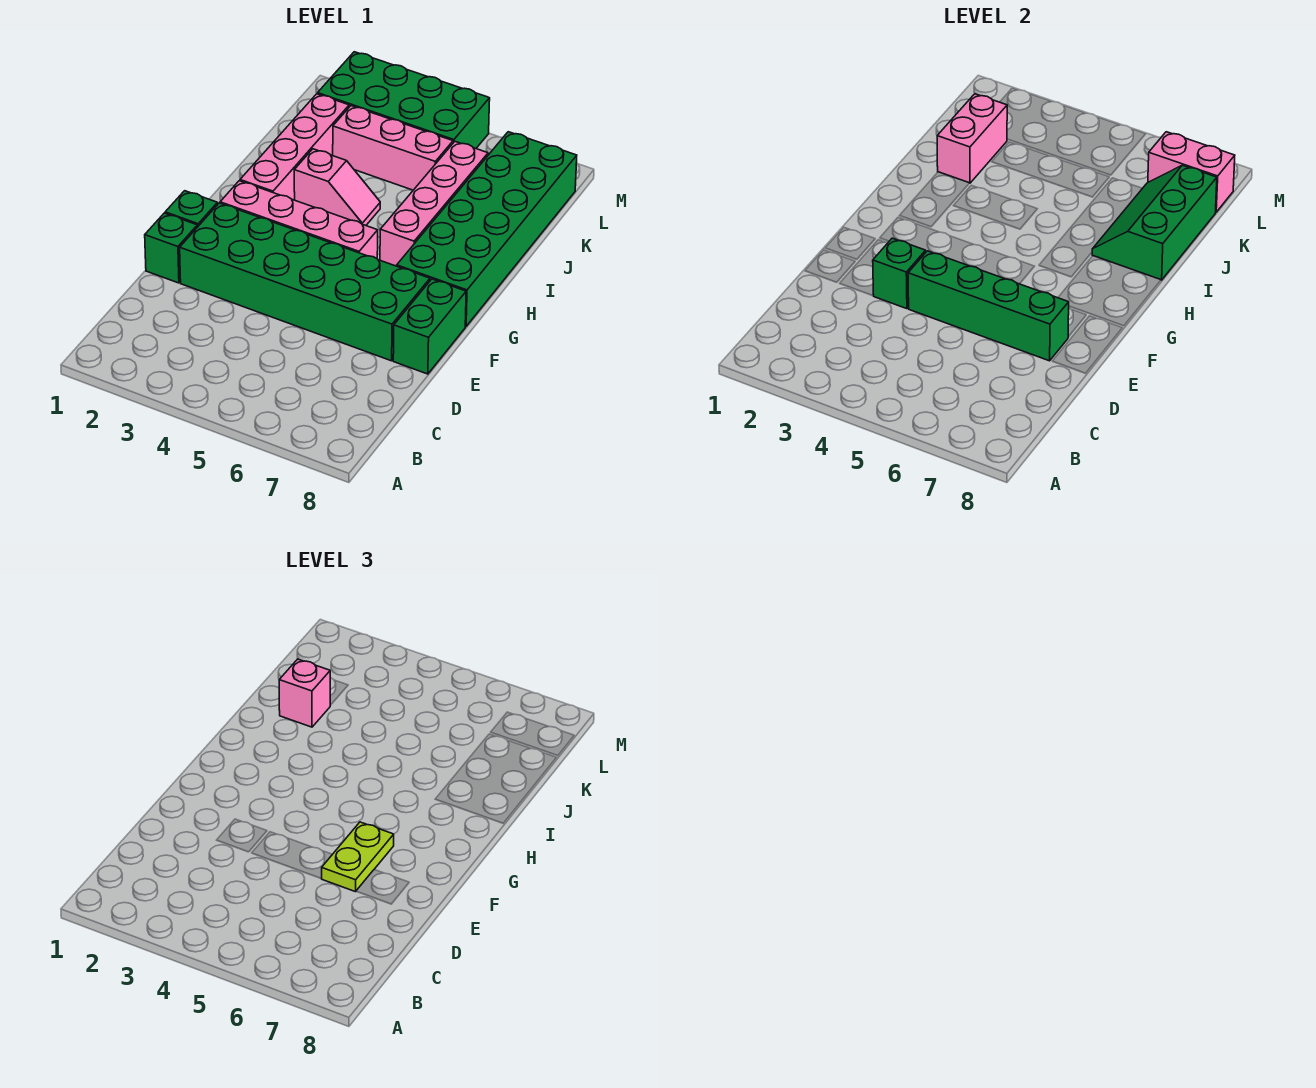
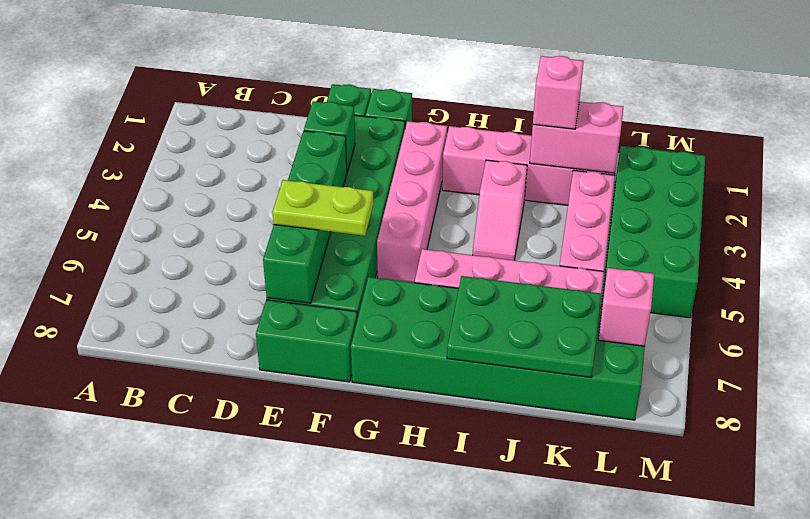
green slope I7:K8 level 2 top 8 -> green plate I7:K8 level 2
pink brick L7:L8 level 2 -> pink brick L7 level 2

